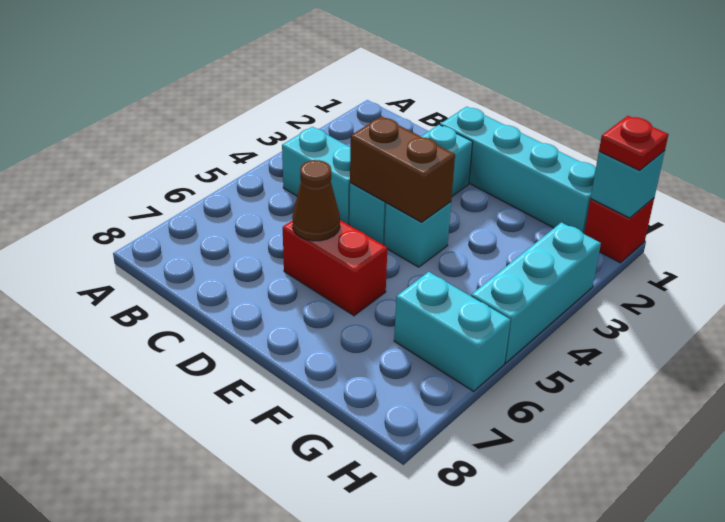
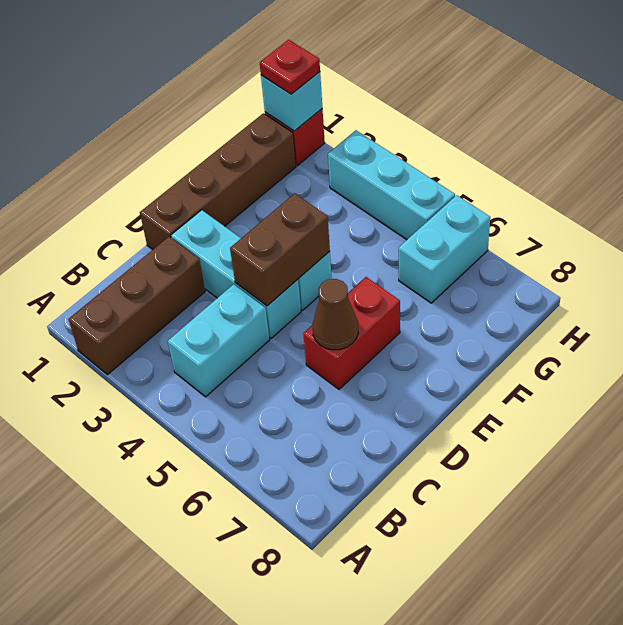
none -> brown brick A2:C2 level 1
cyan brick D1:G1 level 1 -> brown brick D1:G1 level 1

